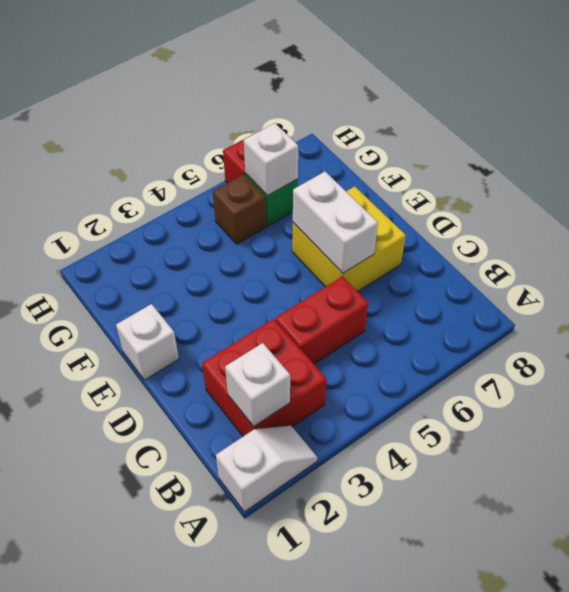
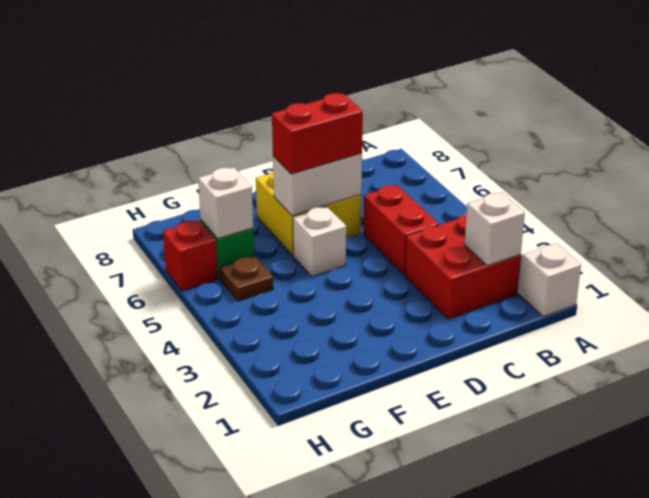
none -> red brick D6:E6 level 3
white brick E1 level 1 -> white brick E5 level 1
brown brick G5 level 1 -> brown plate G5 level 1

